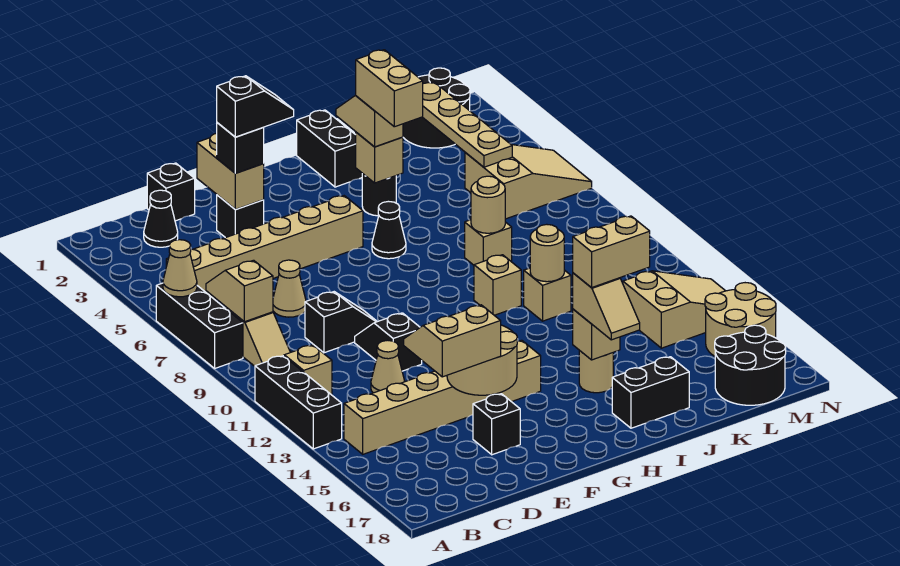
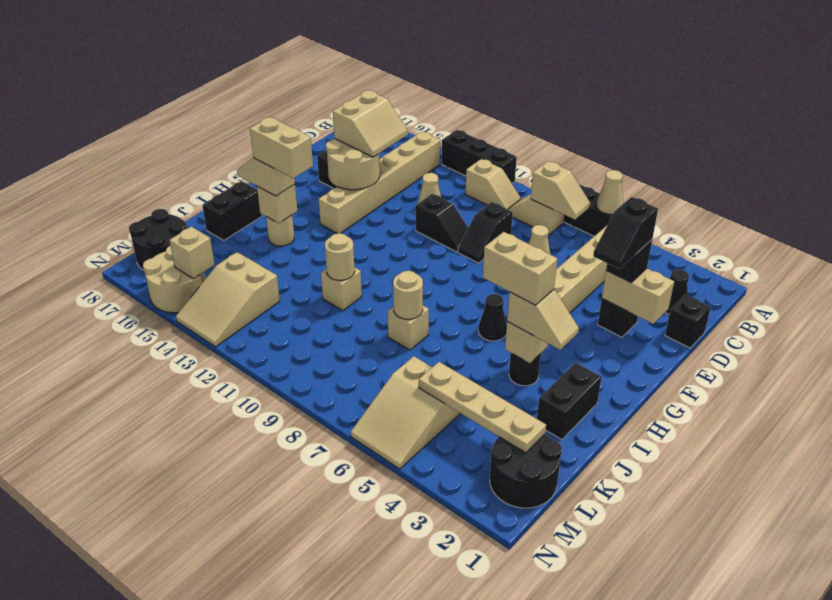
black brick I1:I2 level 1 -> black brick I2:J2 level 1
tan brick I10 level 1 -> tan brick M15 level 2
tan brick I15:J15 level 4 -> tan brick I14:I15 level 4

